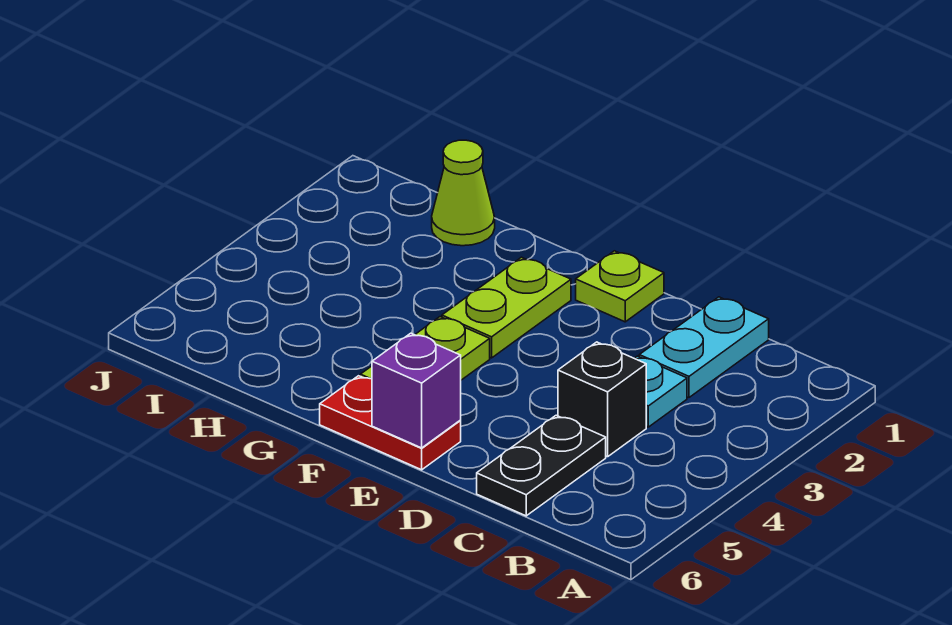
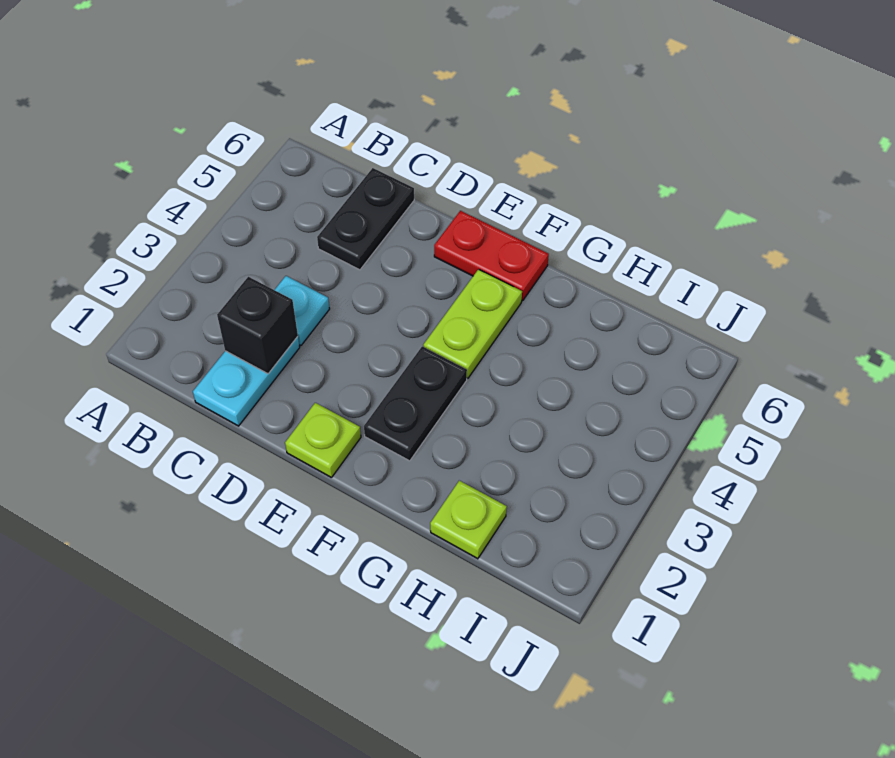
black brick C4 level 1 -> black brick C2 level 2
purple brick E6 level 2 -> none
lime plate F2:F3 level 1 -> black plate F2:F3 level 1
lime cone H1 level 1 -> lime plate H1 level 1

